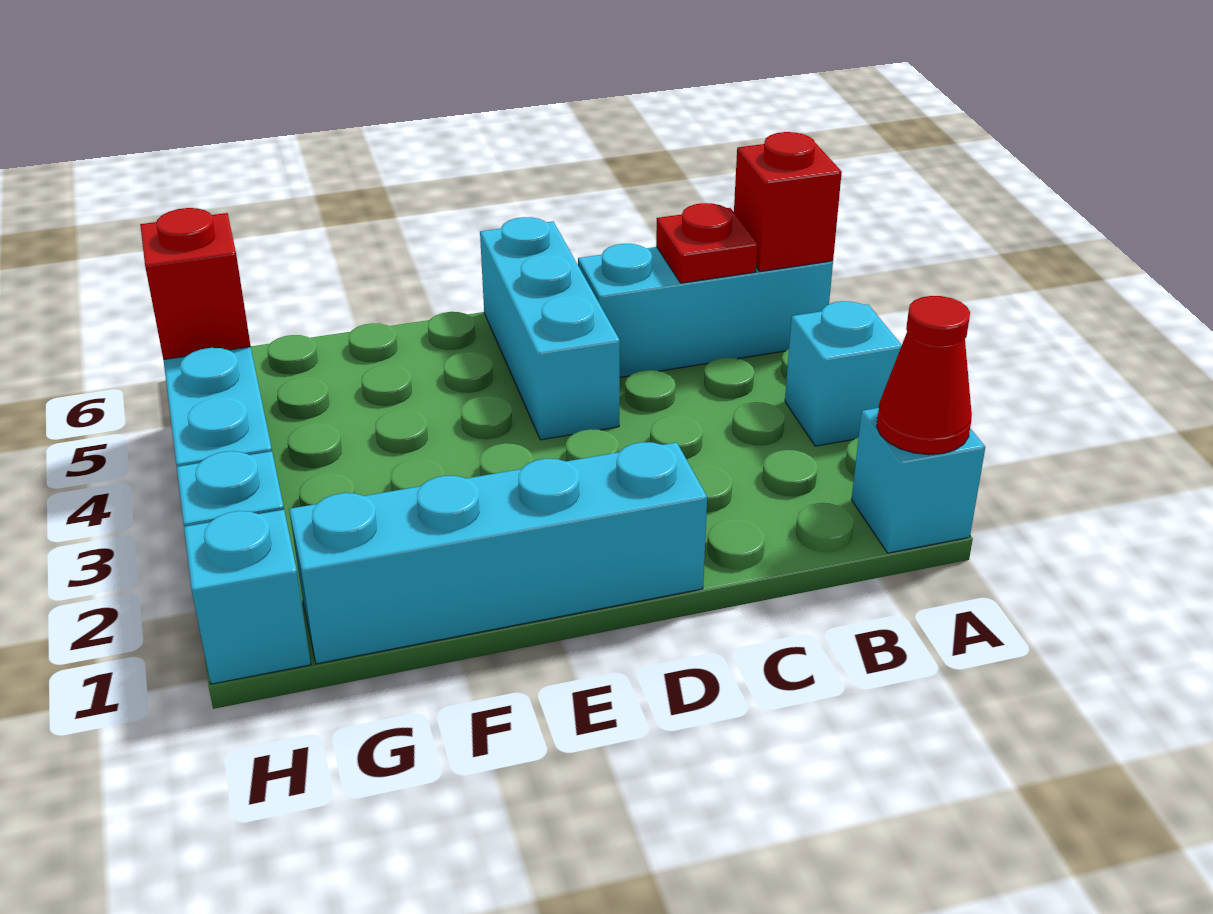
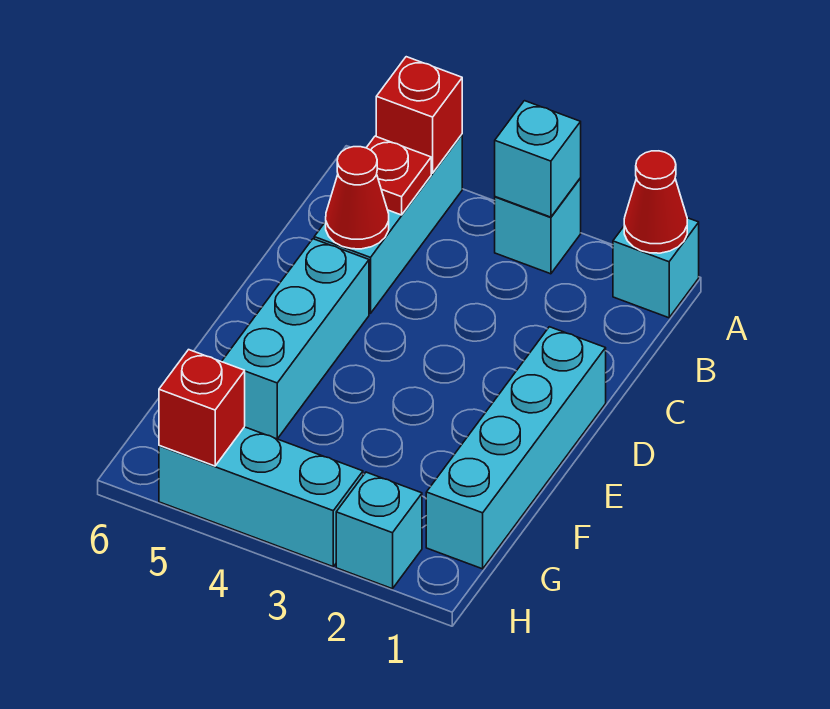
none -> red cone C5 level 2
cyan brick D4:D6 level 1 -> cyan brick D5:F5 level 1
cyan brick H1 level 1 -> cyan brick A3 level 2

